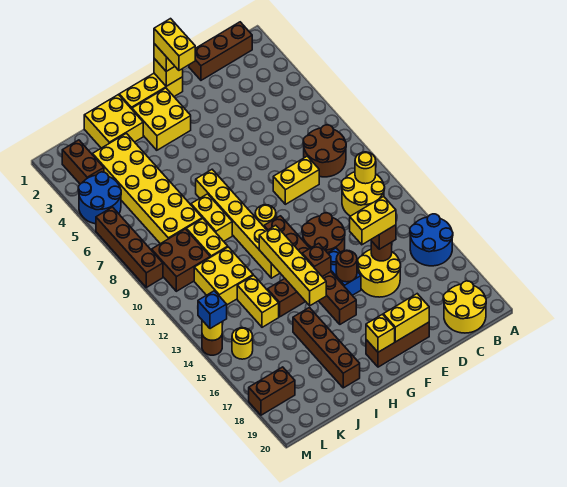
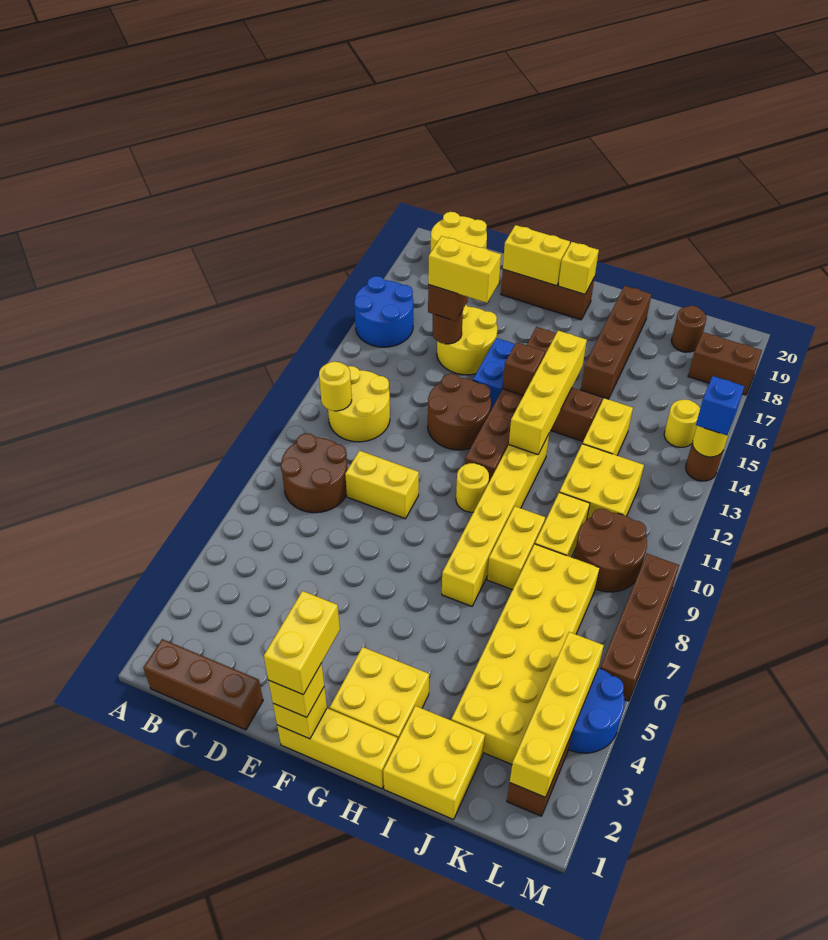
brown round brick F15 level 2 -> brown round brick K19 level 1
brown brick K9:L10 level 1 -> brown round brick K9:L10 level 1
none -> yellow brick L2:L5 level 2

